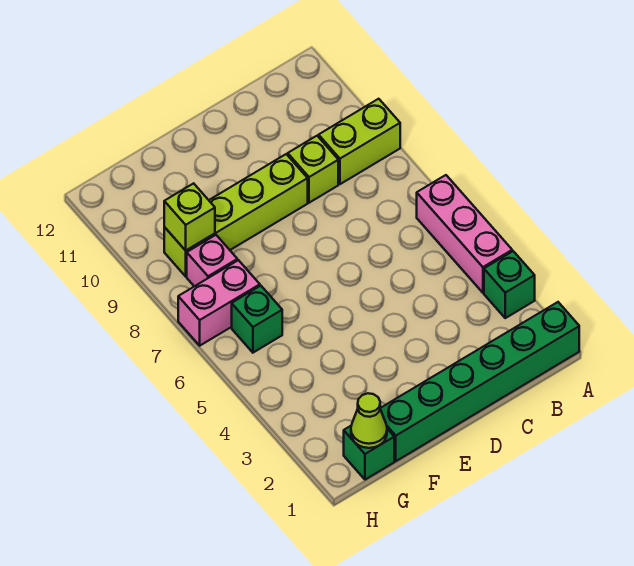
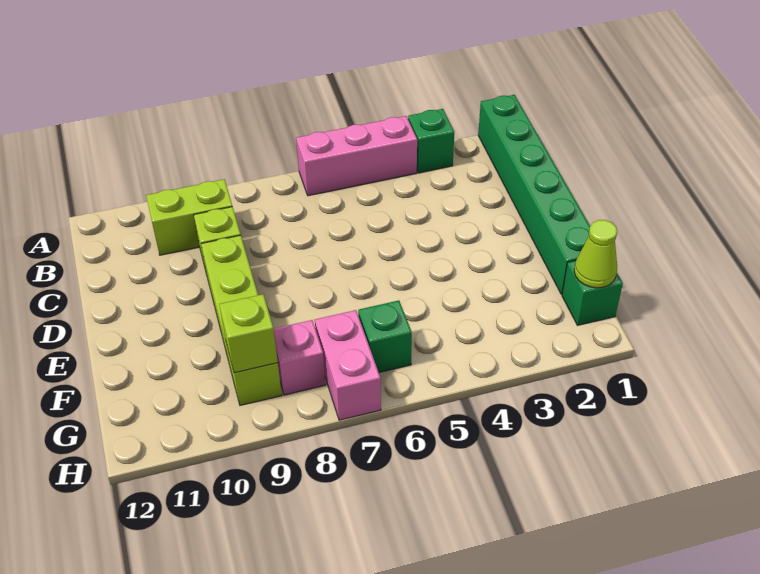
lime brick A9:B9 level 1 -> lime brick B9:B10 level 1

